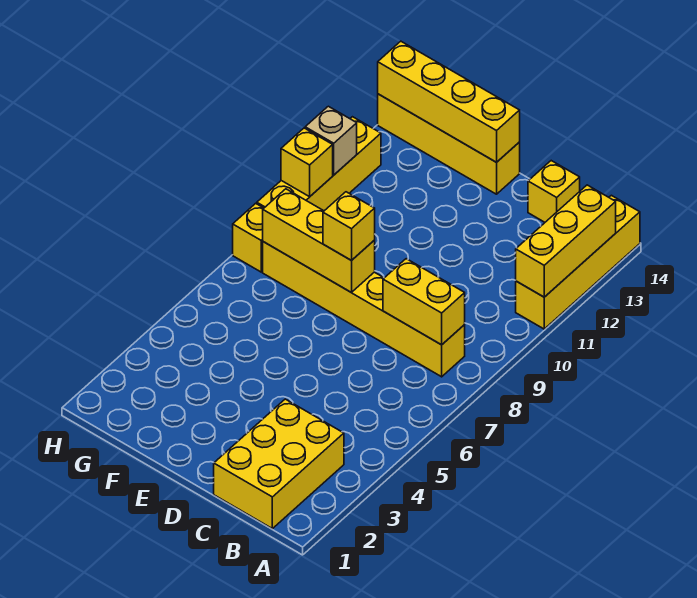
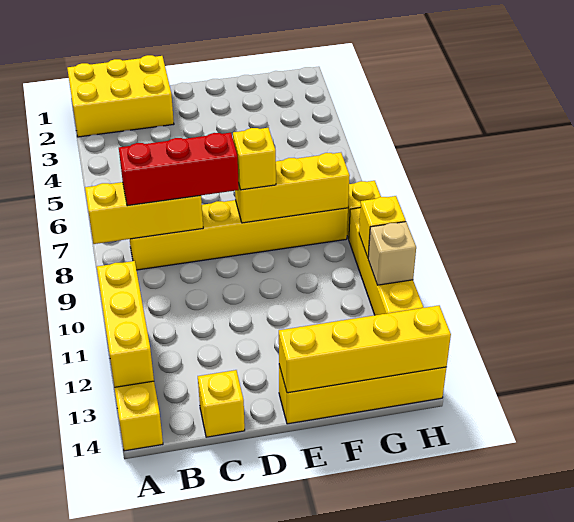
yellow brick B1:C3 level 1 -> yellow brick A1:C2 level 1
yellow brick B8:C8 level 2 -> yellow brick A8:C8 level 2
none -> red brick B8:D8 level 3

